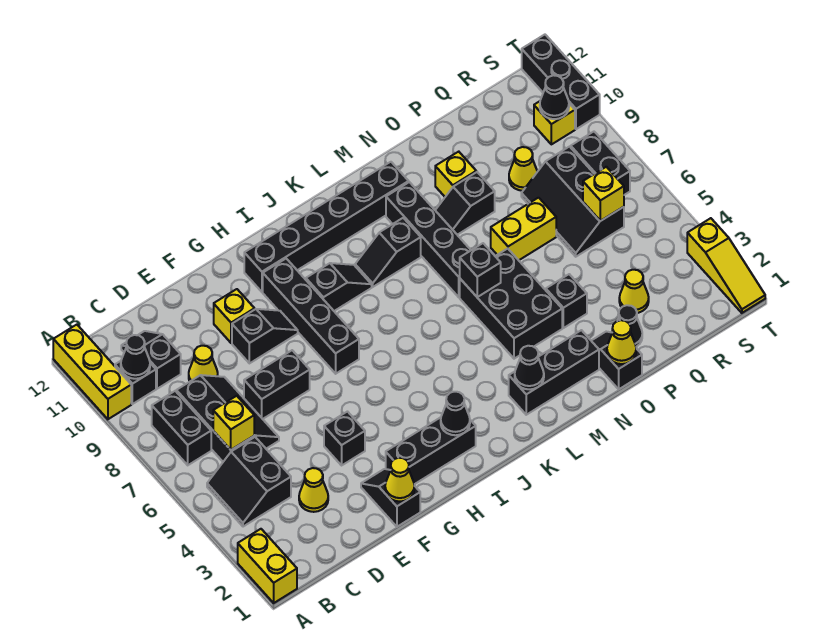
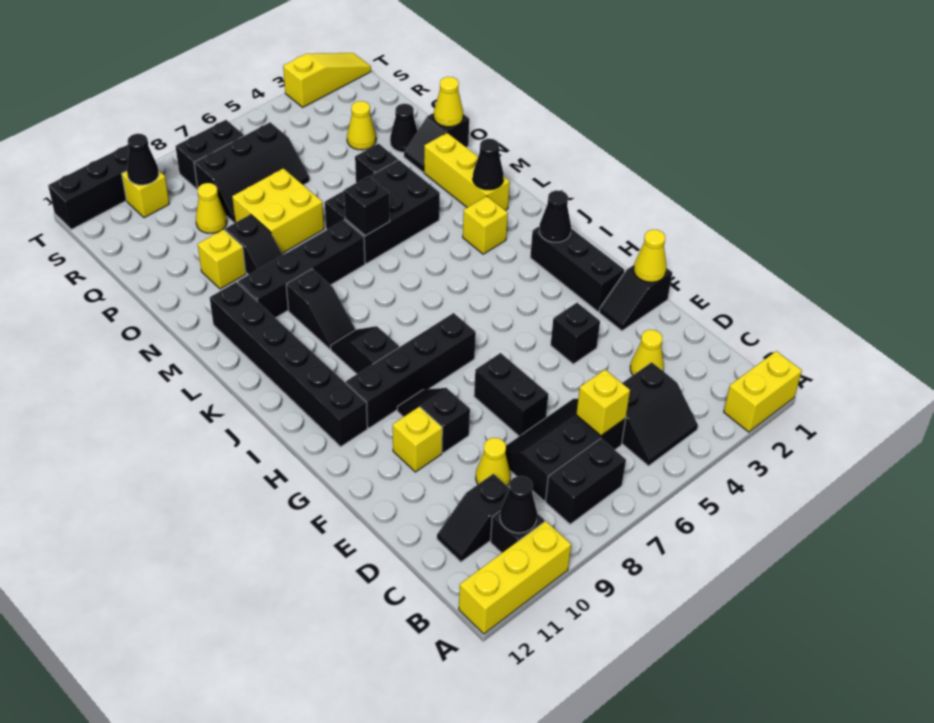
black brick L2:N2 level 1 -> yellow brick L2:N2 level 1
yellow brick O7:P7 level 1 -> yellow brick O7:P8 level 1
yellow brick R6 level 2 -> yellow brick K3 level 1

